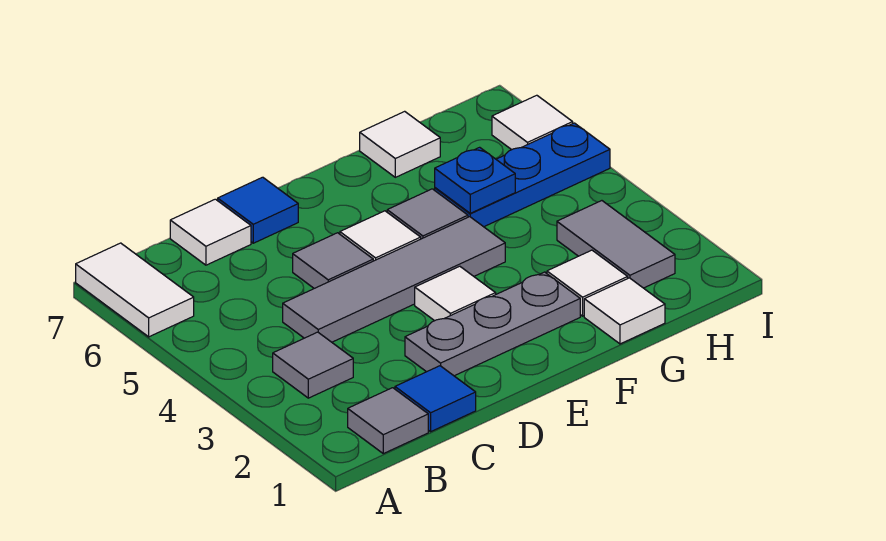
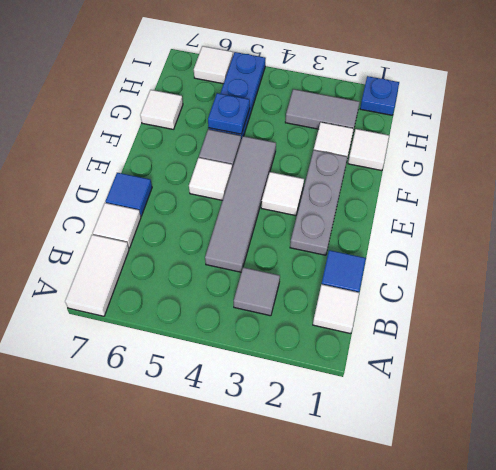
white tile A6:A7 level 1 -> white tile A7:B7 level 1
grey tile B1 level 1 -> white tile B1 level 1
grey tile D5 level 1 -> none
none -> blue plate I1 level 1

